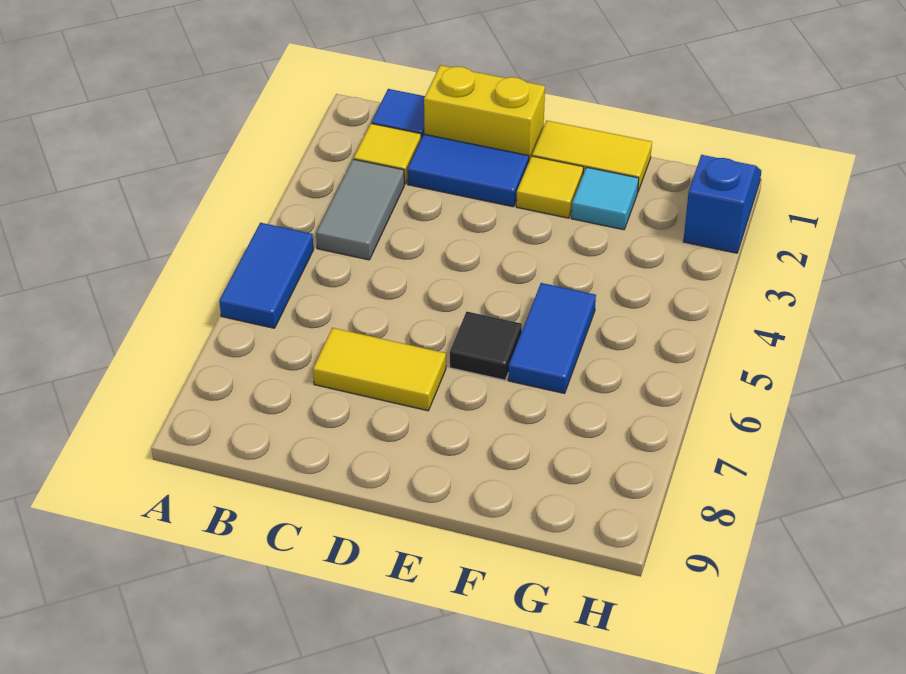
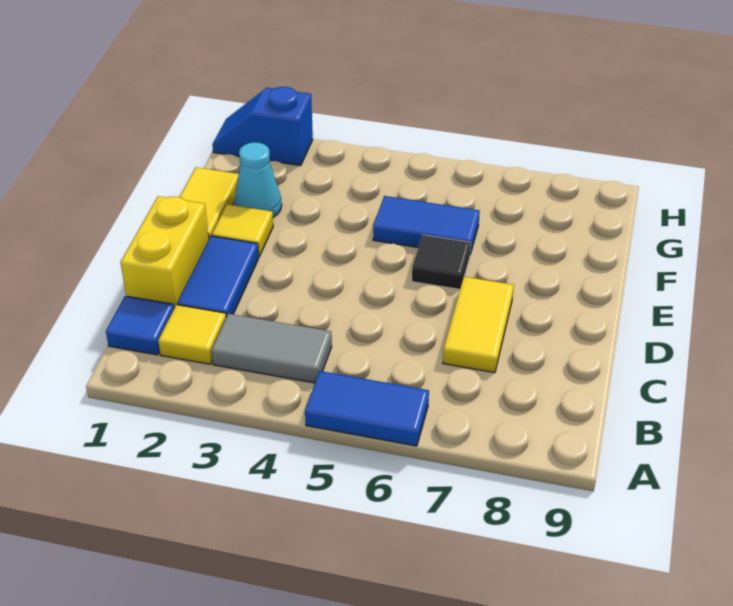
cyan tile F2 level 1 -> cyan cone F2 level 1

